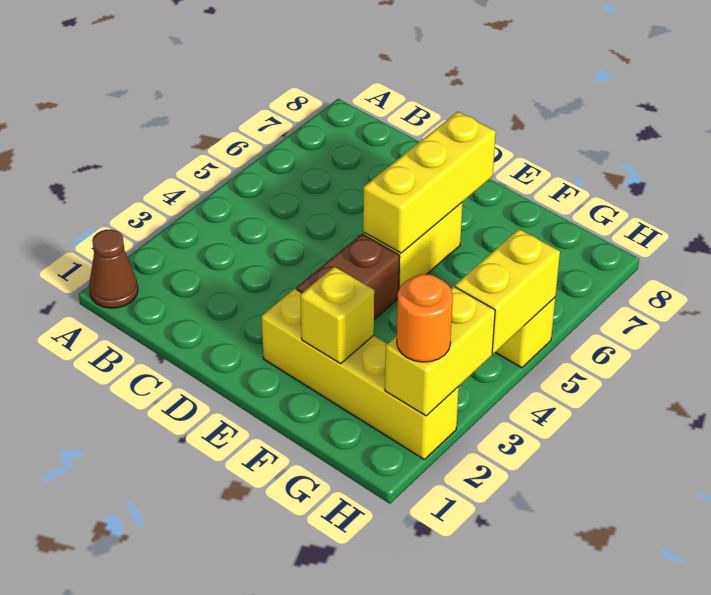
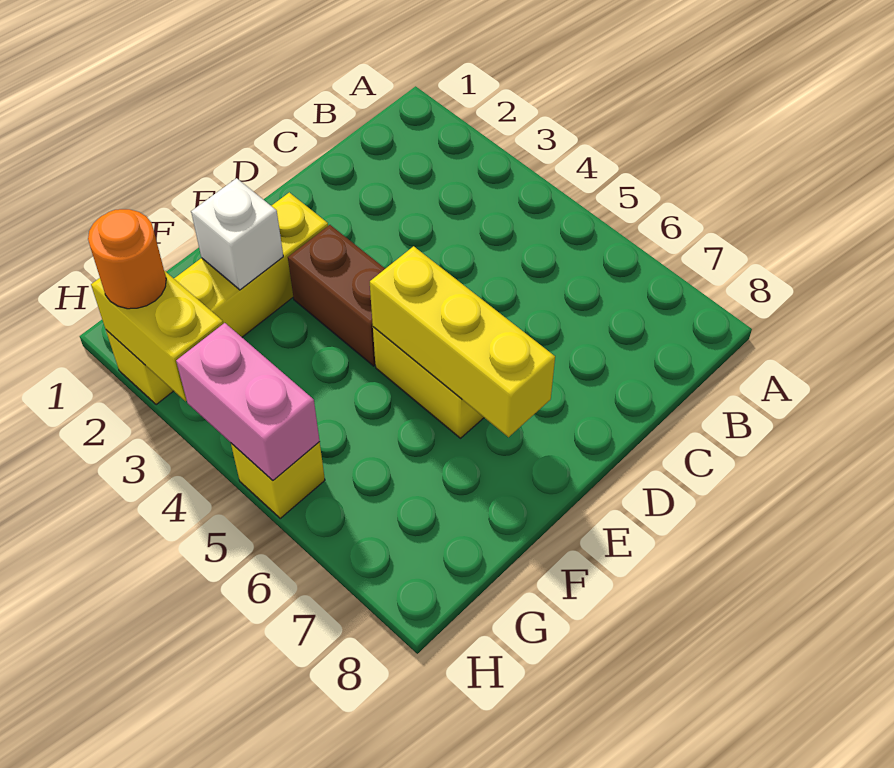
brown cone A1 level 1 -> none
yellow brick F2 level 2 -> white brick F2 level 2
yellow brick H4:H5 level 2 -> pink brick H4:H5 level 2

